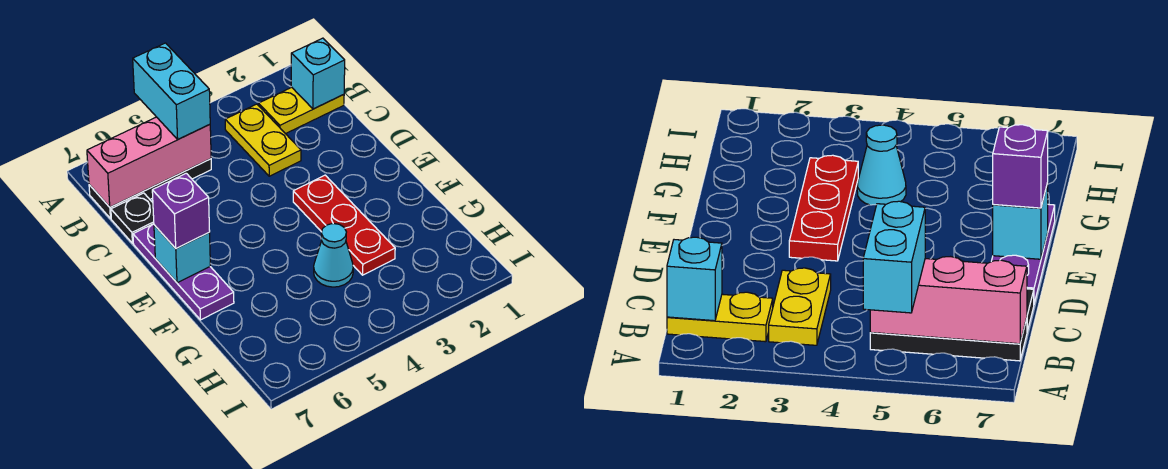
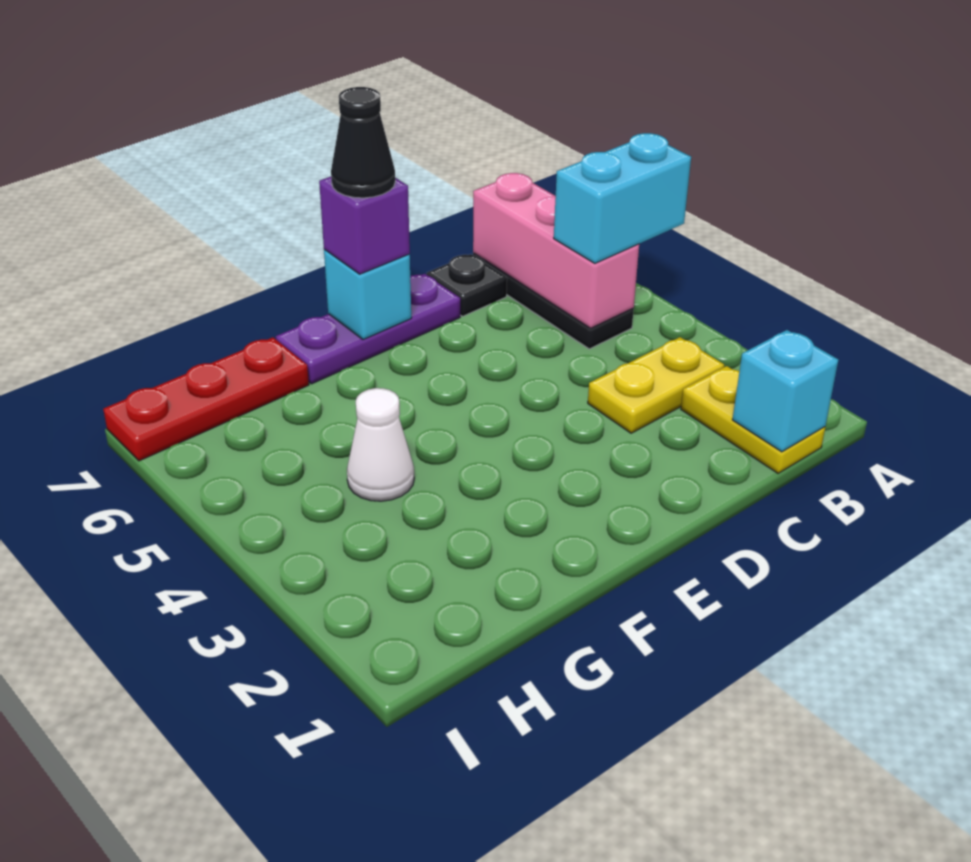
red plate E3:G3 level 1 -> red plate G7:I7 level 1
none -> black cone E7 level 4
cyan cone G4 level 1 -> white cone G4 level 1

